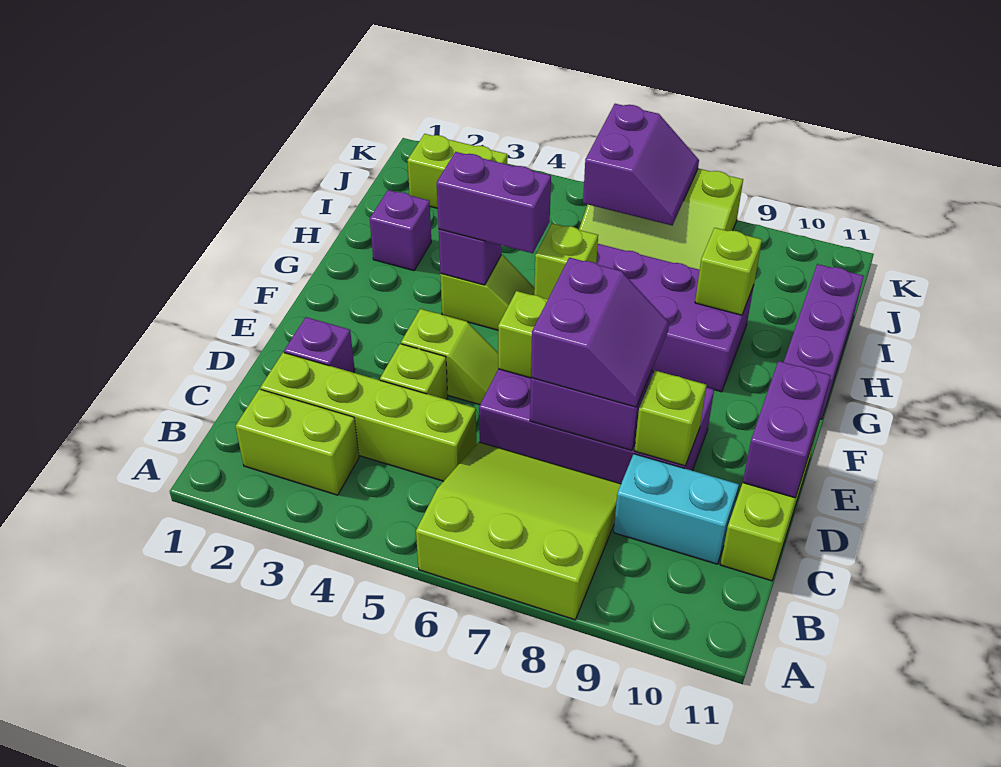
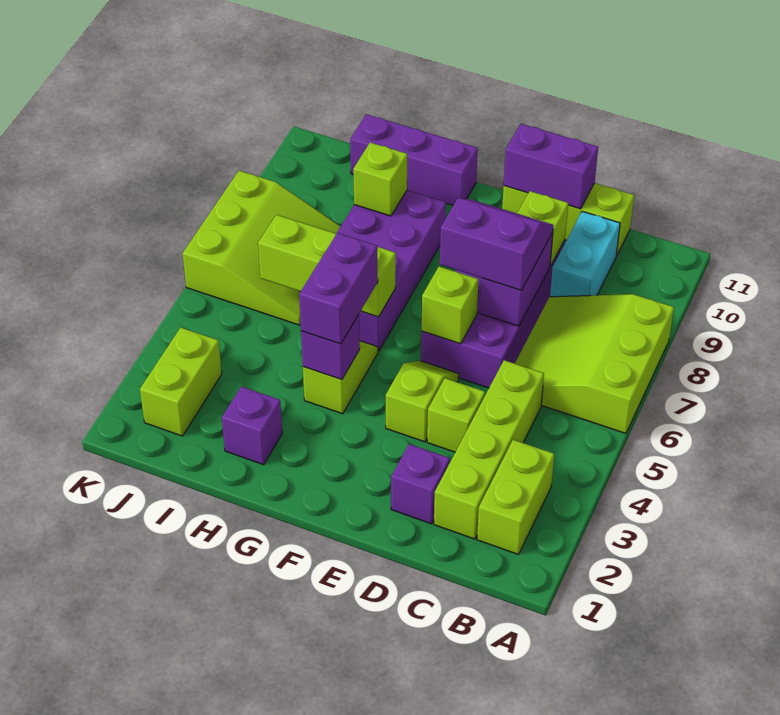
lime brick G6 level 2 -> lime brick G6:I6 level 2
purple slope J6:K7 level 2 top 6 -> none

